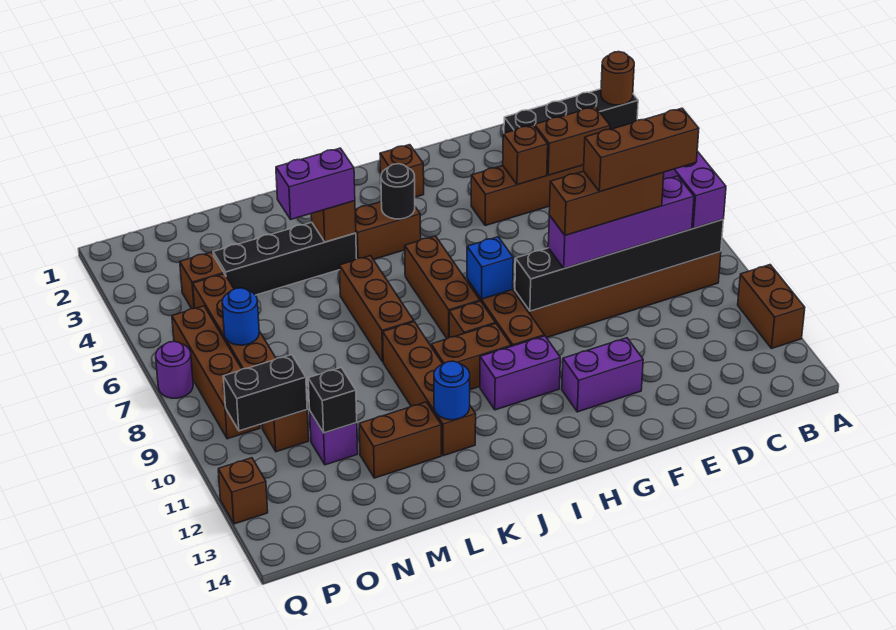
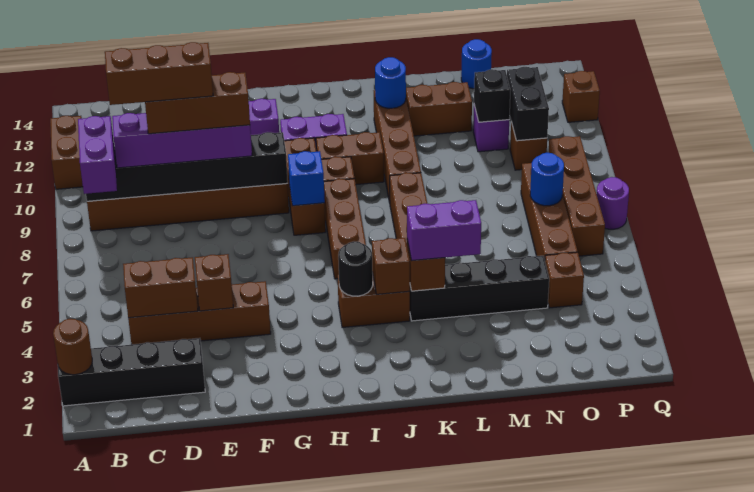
brown brick H2 level 1 -> brown brick J4 level 2
none -> blue round brick N14 level 1
black brick O10:P10 level 2 -> black brick O10:O11 level 2

